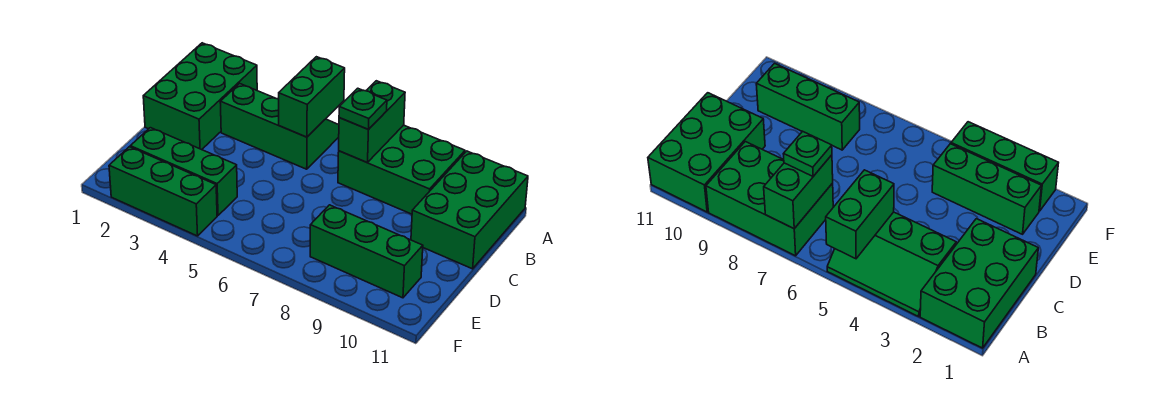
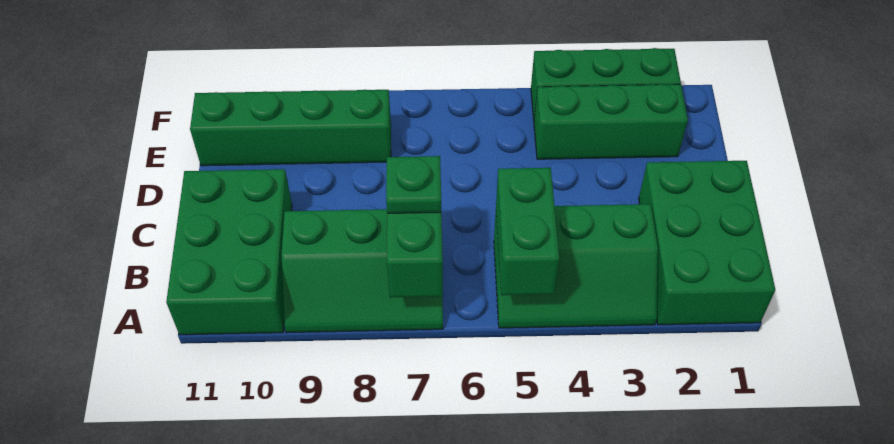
green brick A7:B9 level 1 -> green slope A7:B9 level 1 top B
green brick E8:E10 level 1 -> green brick E8:E11 level 1

